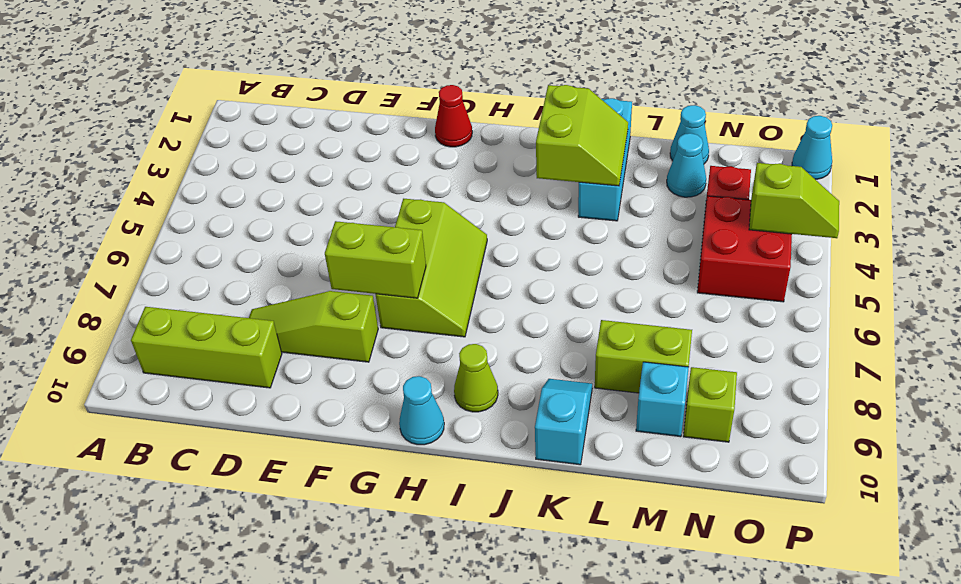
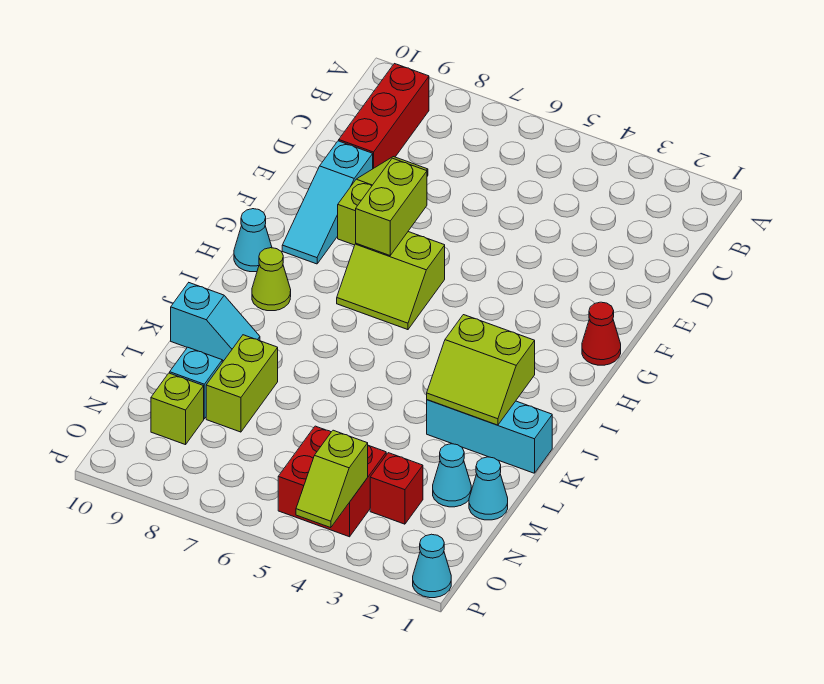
lime brick B9:D9 level 1 -> red brick B9:D9 level 1
none -> cyan slope E9:G9 level 1 top E
lime slope G5:H7 level 1 top G -> lime slope G6:H7 level 1 top G

